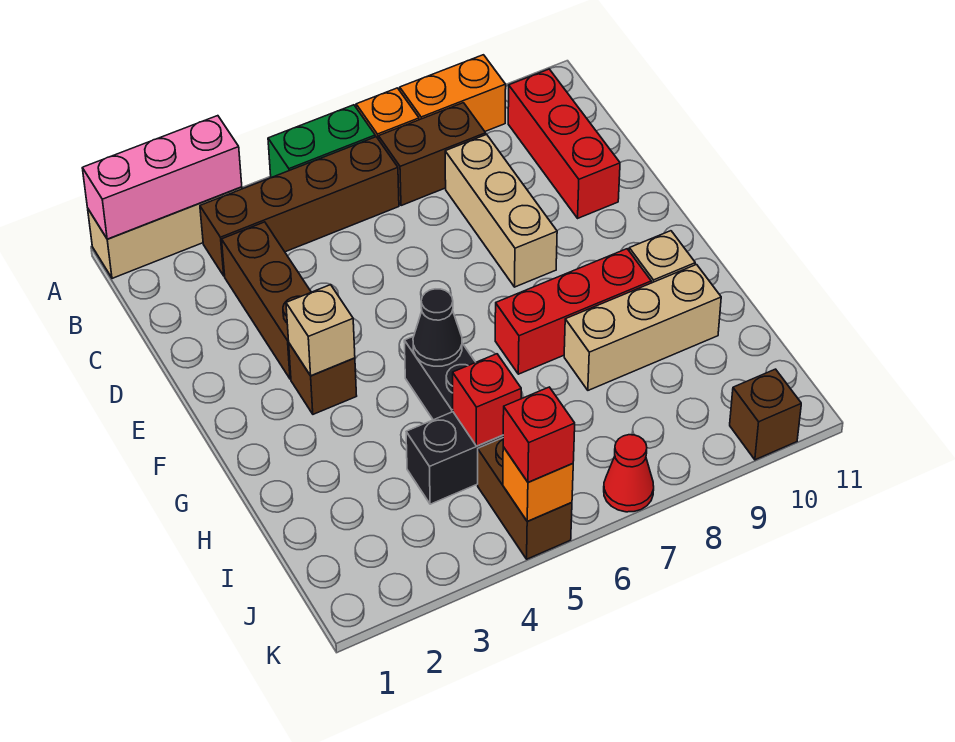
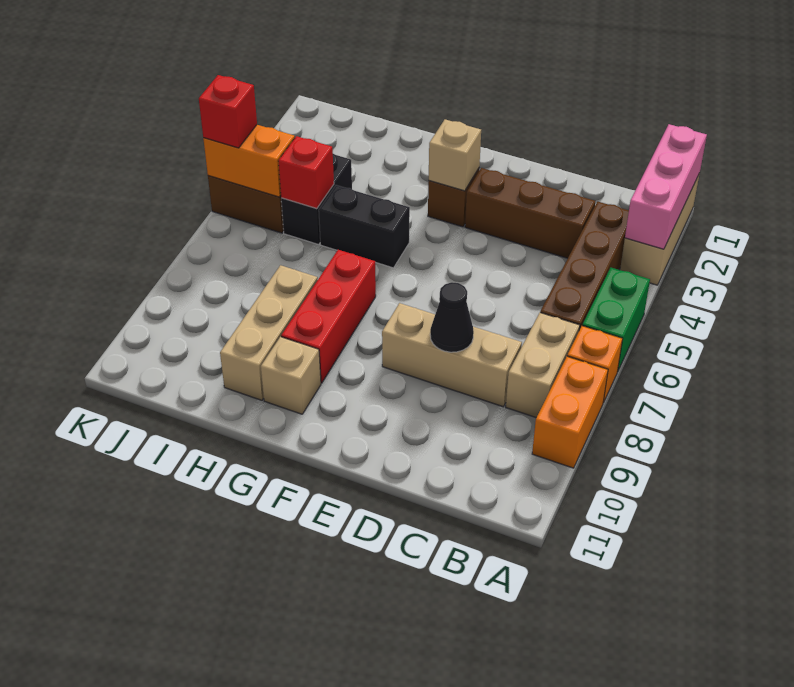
brown brick B7:B8 level 1 -> tan brick B7:B8 level 1
red brick B10:D10 level 1 -> none
black cone G5 level 2 -> black cone D8 level 2
orange brick K5 level 2 -> orange brick J5:K5 level 2
red cone K7 level 1 -> none
brown brick K10 level 1 -> none

